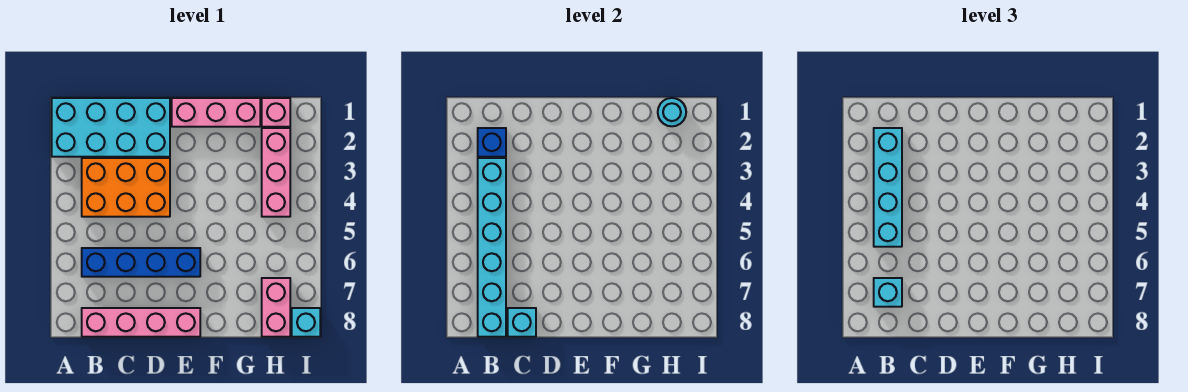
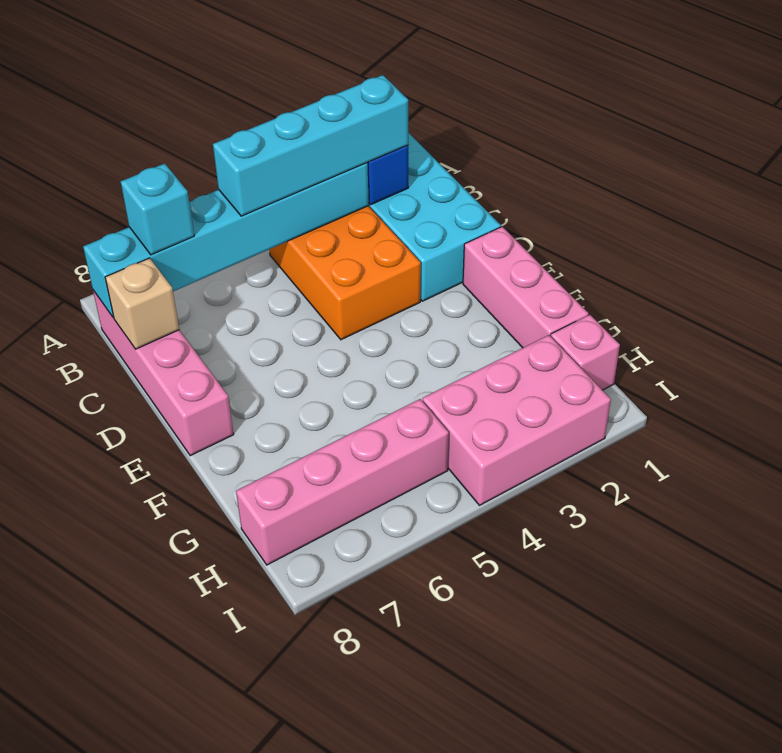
blue brick B6:E6 level 1 -> none
cyan brick C8 level 2 -> tan brick C8 level 2
cyan round brick H1 level 2 -> none
pink brick H2:H4 level 1 -> pink brick H2:I4 level 1
pink brick H7:H8 level 1 -> pink brick H5:H8 level 1
cyan brick I8 level 1 -> none

